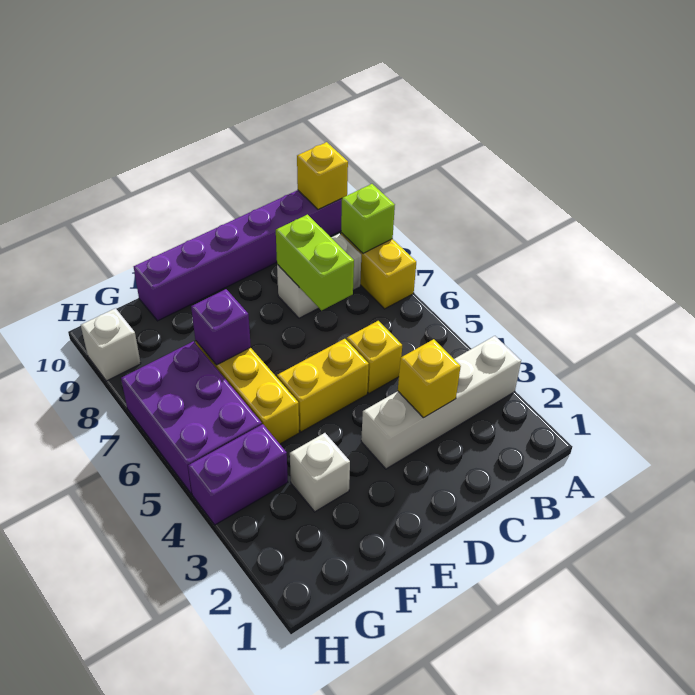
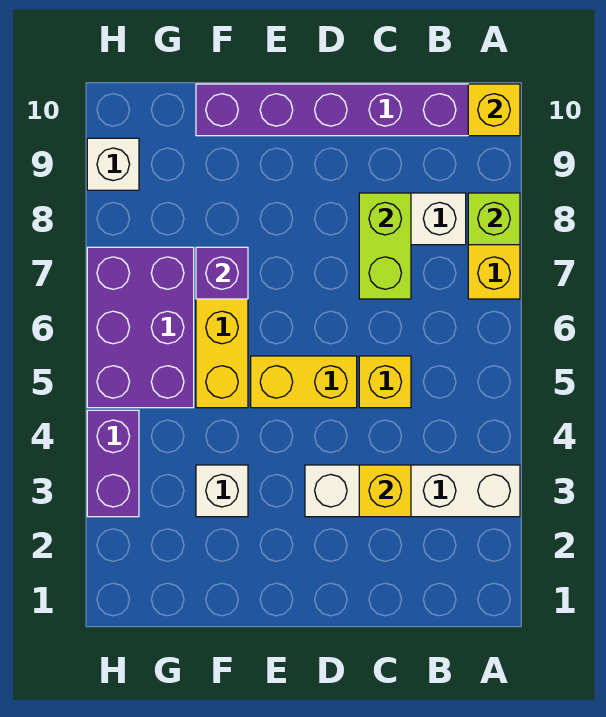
purple brick G4:H4 level 1 -> purple brick H3:H4 level 1

